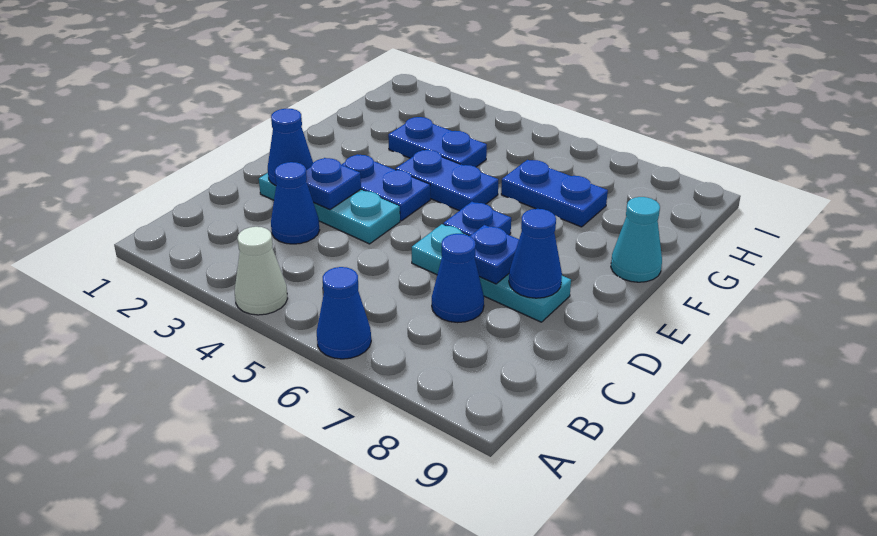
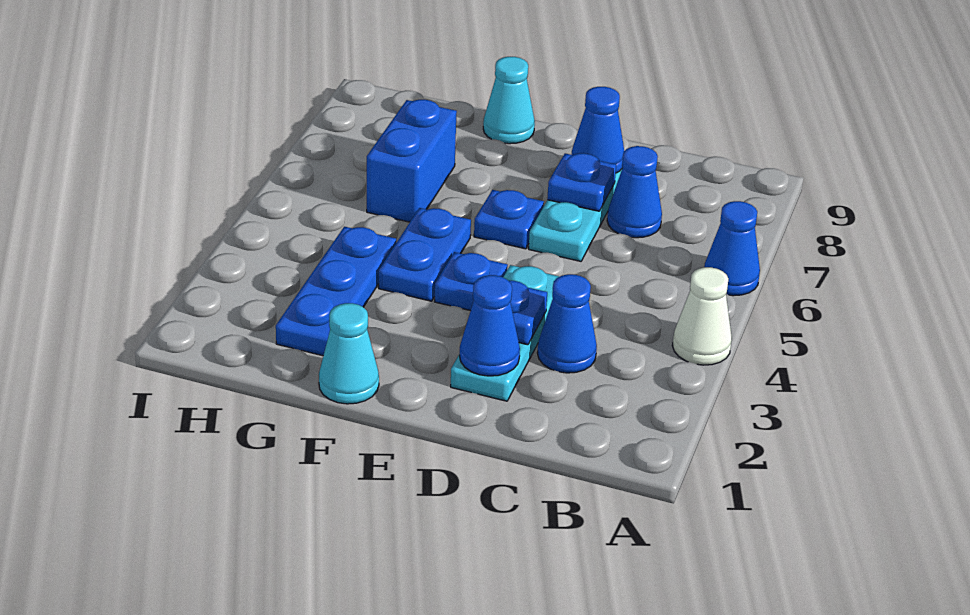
blue plate E3:E4 level 1 -> blue plate E4 level 1
none -> cyan cone F1 level 1
blue plate G3:G4 level 1 -> blue plate G2:G4 level 1
blue plate G6:G7 level 1 -> blue brick G6:G7 level 1

